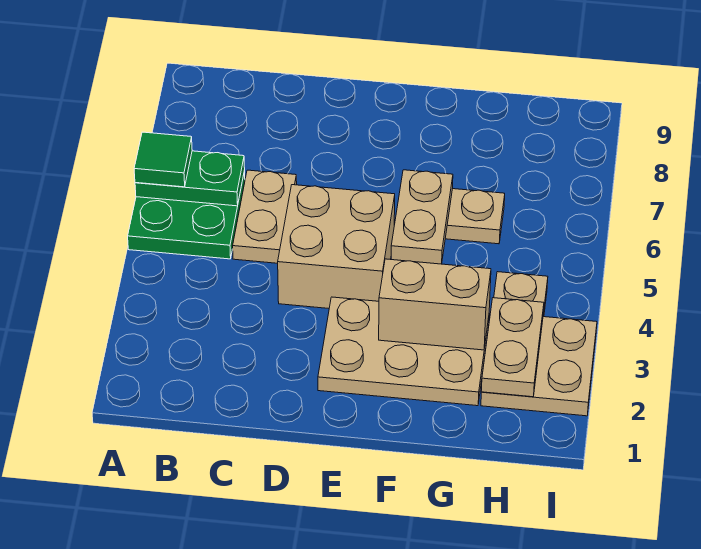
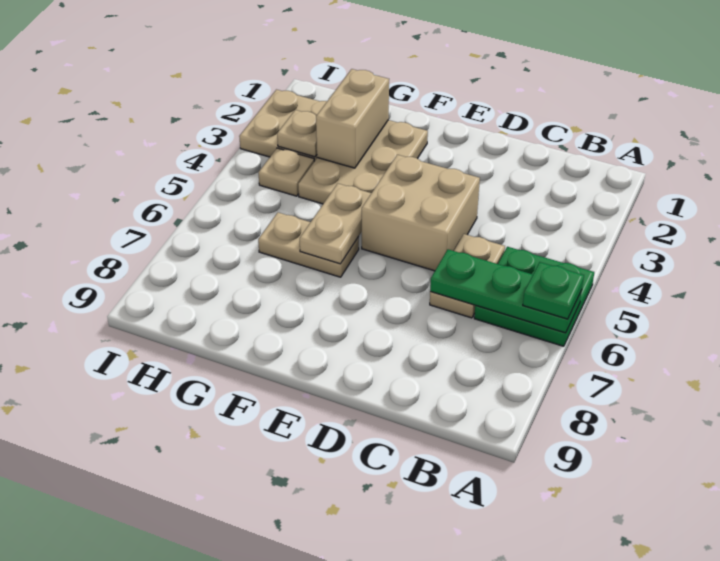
green plate A6:B6 level 2 -> green plate A6:C6 level 2
green tile A6 level 3 -> green plate A6 level 3
tan plate E2:G3 level 1 -> tan plate F2:G4 level 1
tan brick F3:G3 level 2 -> tan brick G2:G3 level 2
tan plate H2:H3 level 2 -> tan plate H3 level 2

